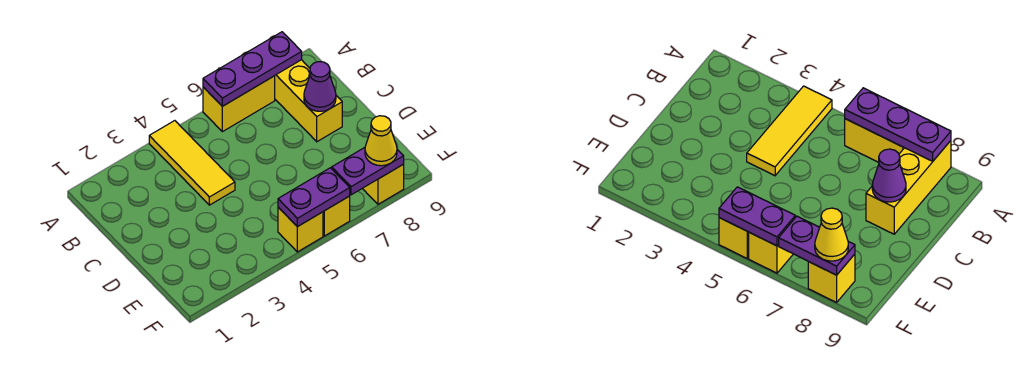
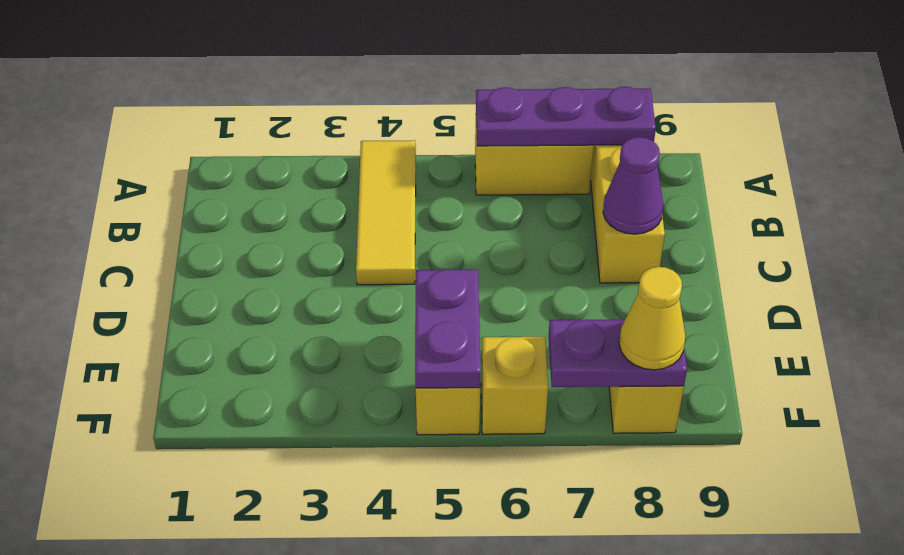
purple plate F5:F6 level 2 -> purple plate E5:F5 level 2

